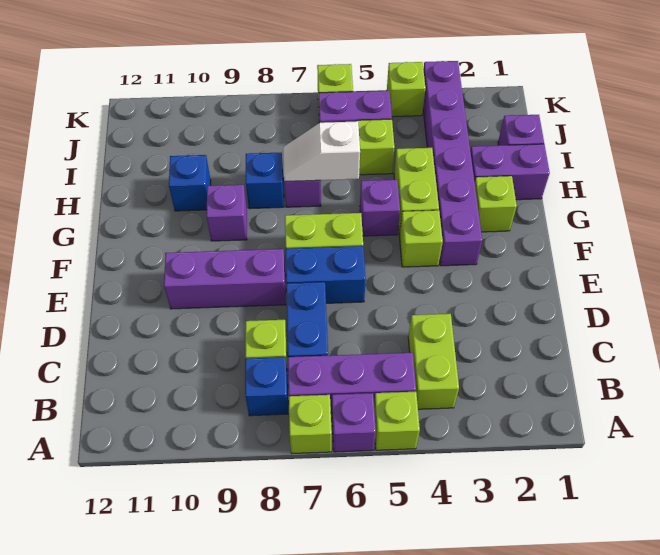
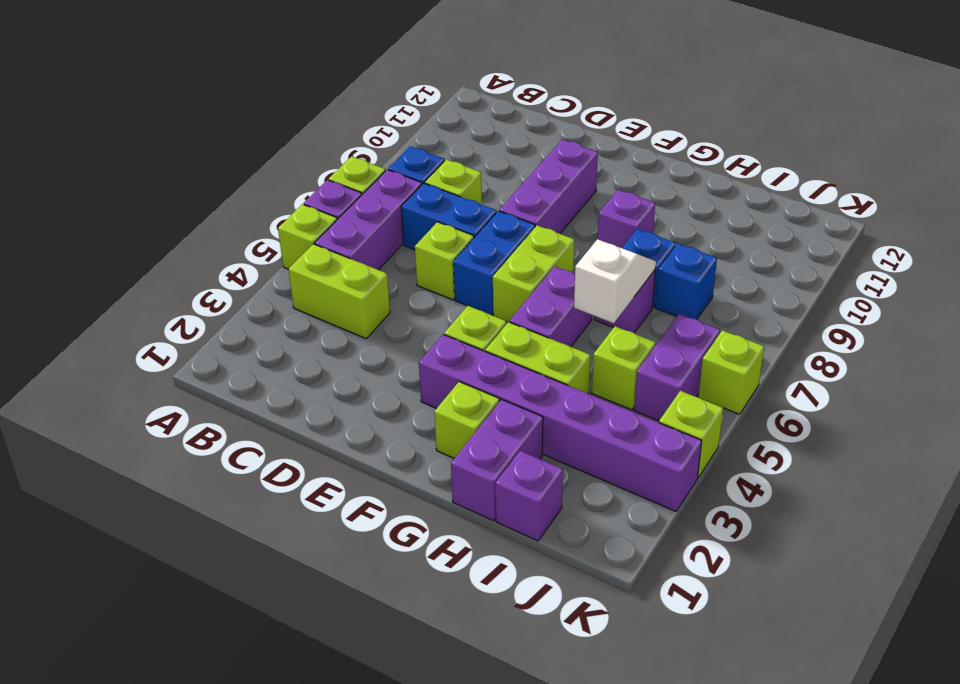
none -> lime brick D6 level 1
purple brick G5 level 1 -> purple brick G5:G6 level 1
blue brick H10 level 1 -> blue brick I8 level 1

